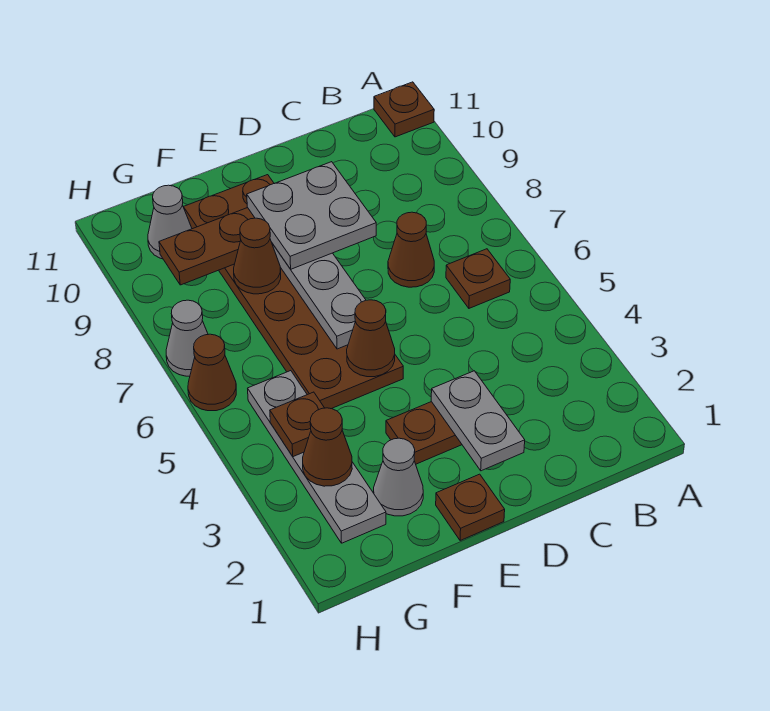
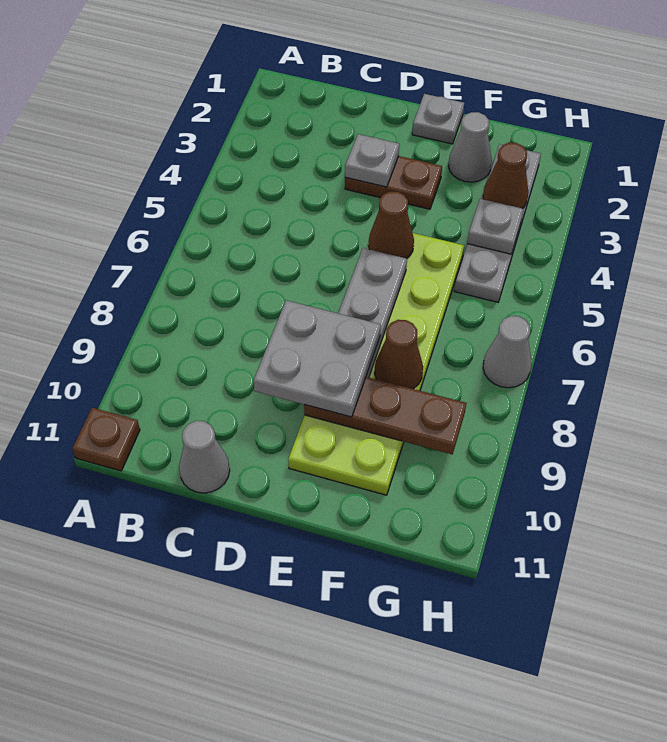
brown plate B6 level 1 -> none
brown cone C7 level 1 -> none
grey plate D2:D3 level 2 -> grey plate D3 level 2
brown plate E1 level 1 -> grey plate E1 level 1
brown plate E5:F10 level 1 -> lime plate E5:F10 level 1
brown plate G4 level 2 -> grey plate G4 level 2
grey cone G10 level 1 -> grey cone C11 level 1
brown cone H6 level 1 -> none

